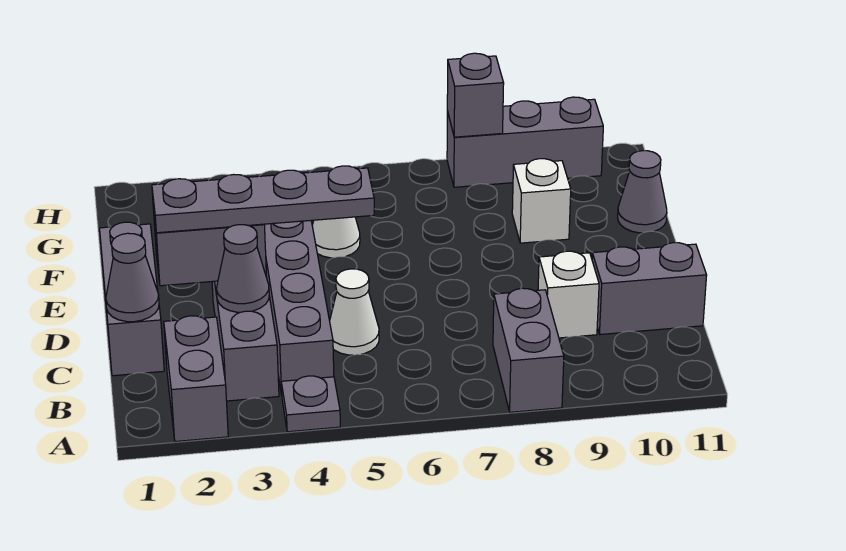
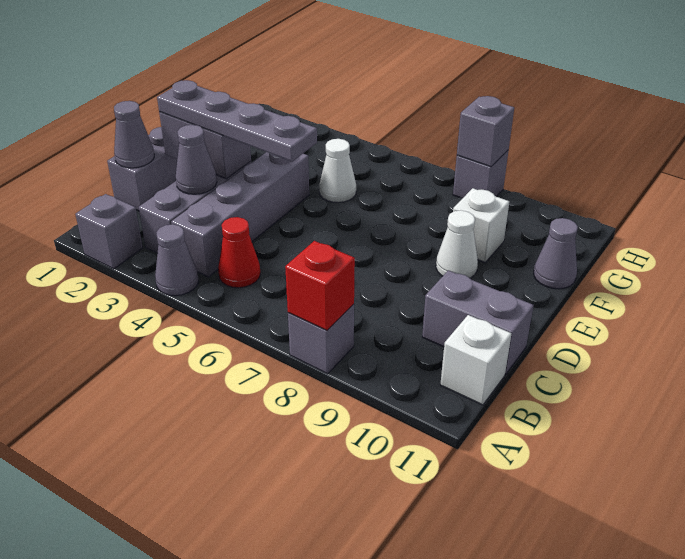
grey brick A2:B2 level 1 -> grey brick A2 level 1
grey plate A4 level 1 -> grey cone A4 level 1
grey brick A8:B8 level 1 -> grey brick A8 level 1
none -> red brick A8 level 2
none -> red cone B5 level 1
white cone C5 level 1 -> white cone E9 level 1
white brick C9 level 1 -> white brick B11 level 1
grey brick H8:H10 level 1 -> grey brick H8 level 1

